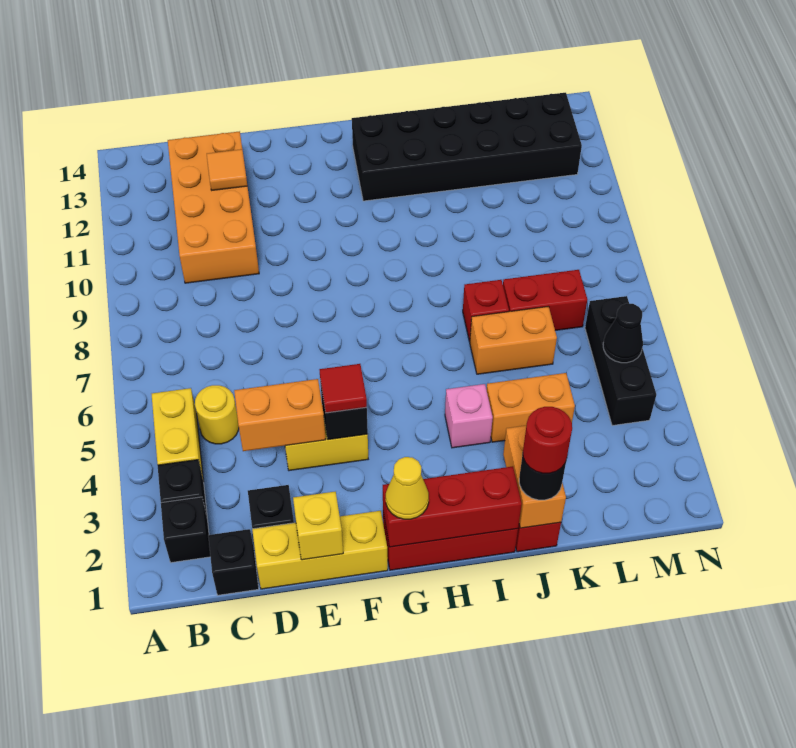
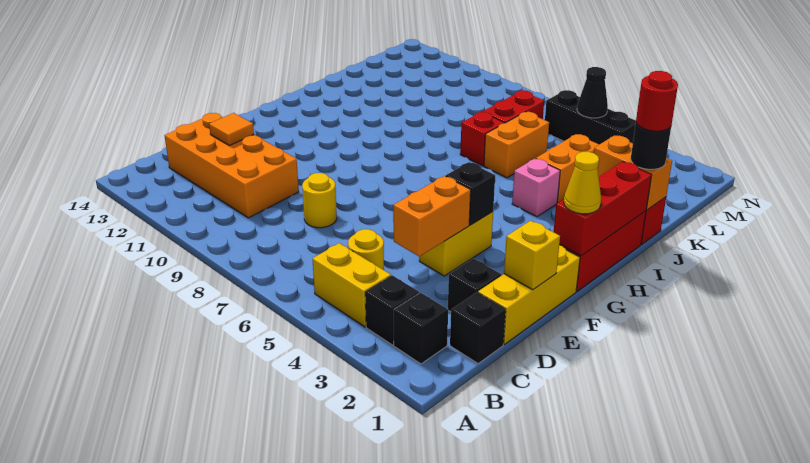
none -> yellow round brick D8 level 1
red tile F4 level 3 -> none
black brick H12:M13 level 1 -> none

